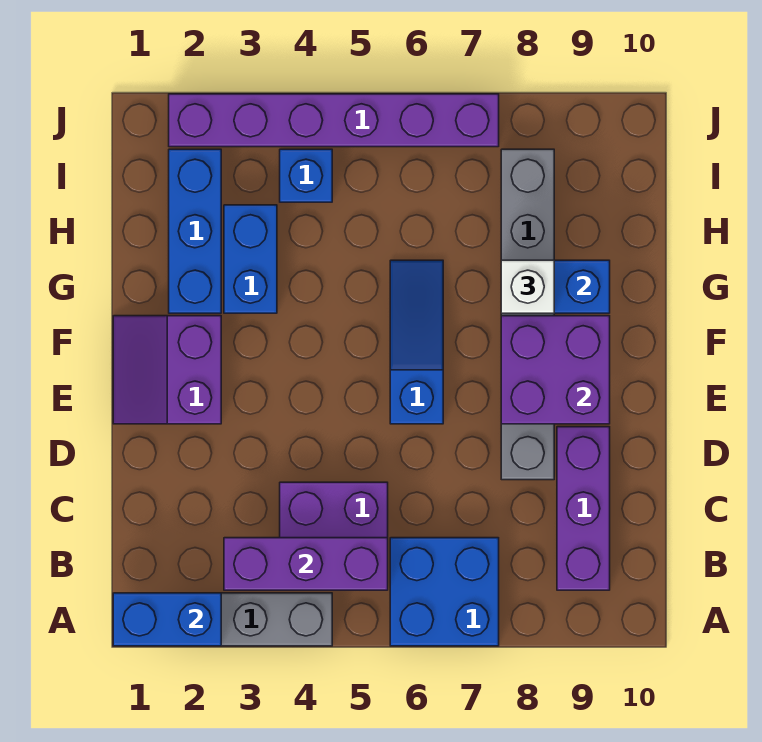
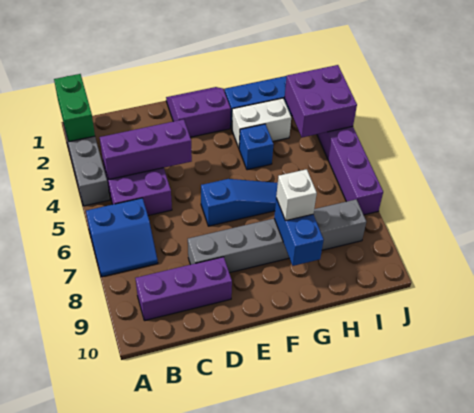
blue brick A1:A2 level 2 -> green brick A1:A2 level 2
blue brick A6:B7 level 1 -> blue slope A6:B7 level 1 top 6
purple brick B3:B5 level 2 -> purple brick B4:D4 level 2
purple brick E8:F9 level 2 -> purple brick I3:J4 level 2
blue brick G3:H3 level 1 -> white brick G3:H3 level 1
blue brick I4 level 1 -> blue brick G4 level 1

